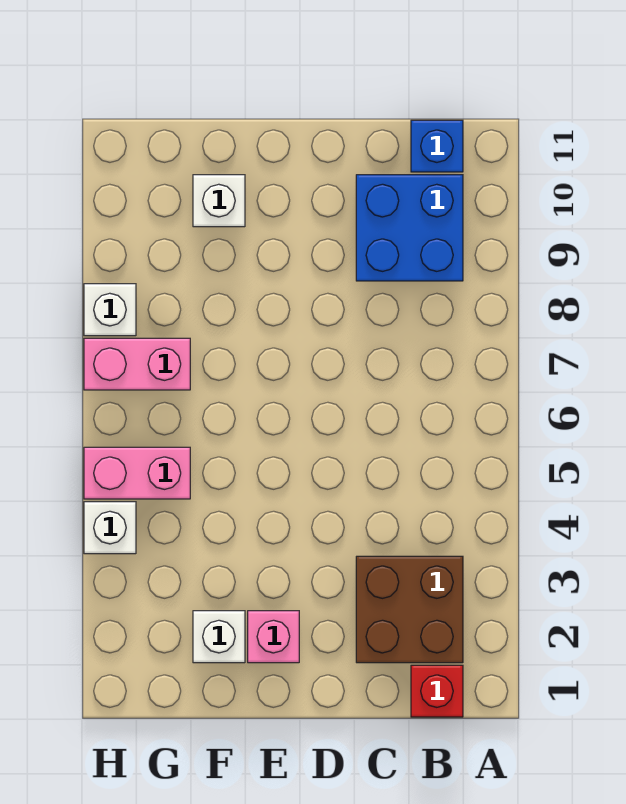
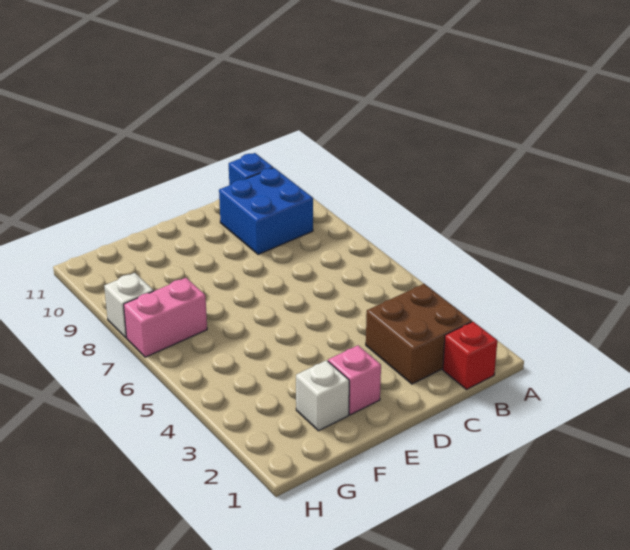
white brick F10 level 1 -> none
pink brick G5:H5 level 1 -> none
white brick H4 level 1 -> none

